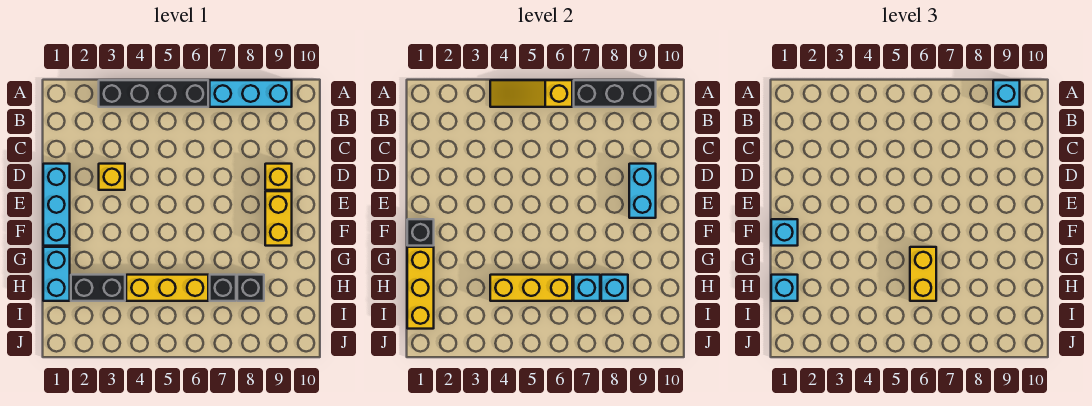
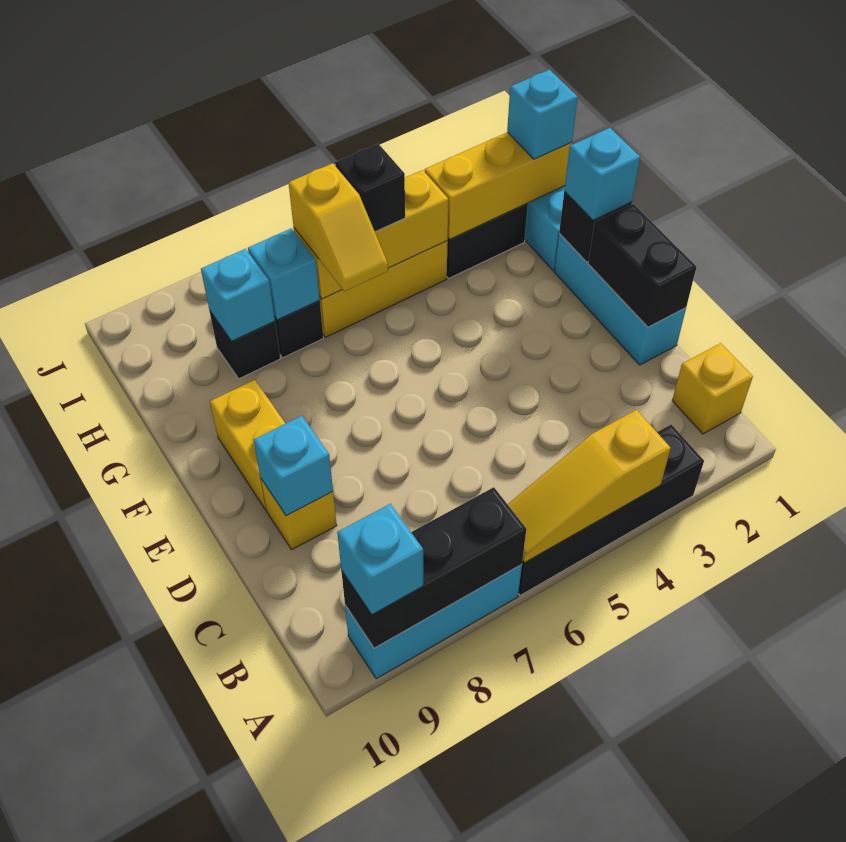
yellow slope A4:A6 level 2 top 6 -> yellow slope A4:A6 level 2 top 4
none -> black brick D1:E1 level 2
yellow brick D3 level 1 -> yellow brick B1 level 1
cyan brick D9:E9 level 2 -> cyan brick D9 level 2
yellow brick G1:I1 level 2 -> yellow brick H1:H3 level 2
yellow brick G6:H6 level 3 -> yellow slope G6:H6 level 3 top H
none -> black brick H5 level 3

